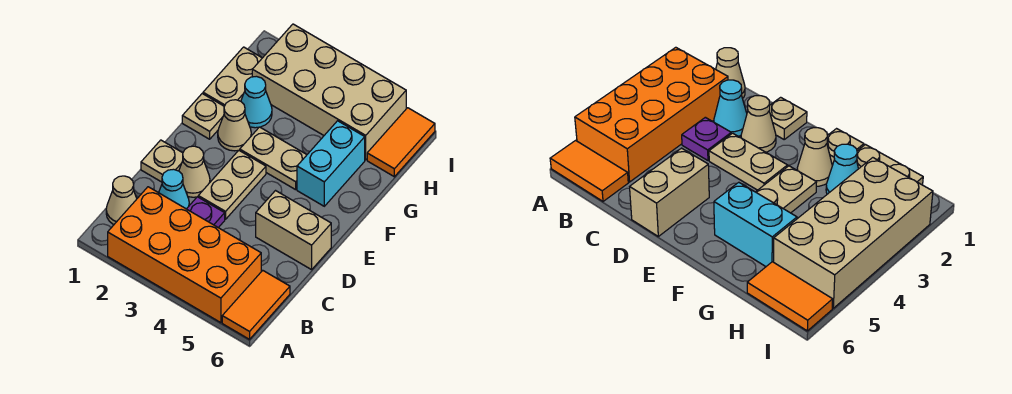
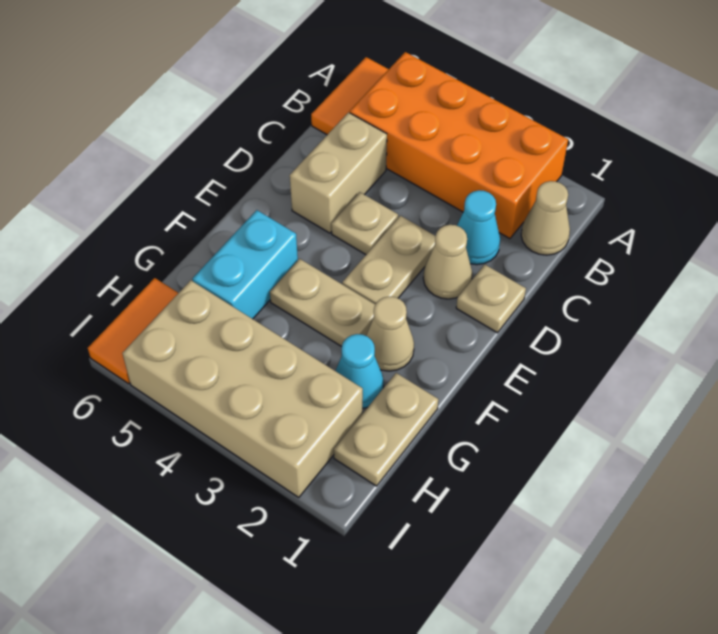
purple plate C3 level 1 -> none
tan brick D5:D6 level 1 -> tan brick C5:D5 level 1
tan plate F1 level 1 -> tan plate D4 level 1

